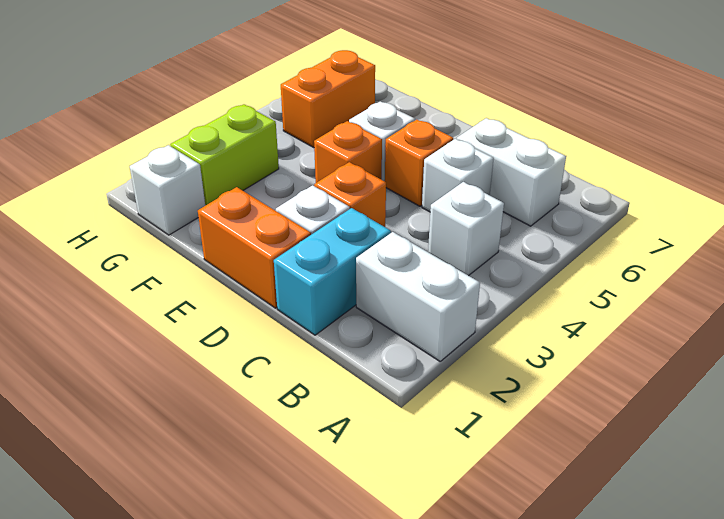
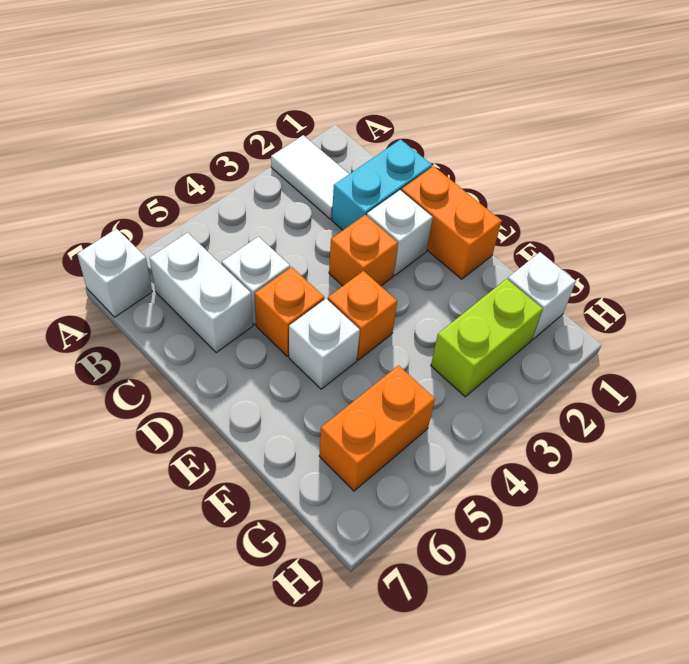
white brick A2:B2 level 1 -> white tile A2:B2 level 1
white brick B4 level 1 -> white brick A7 level 1

